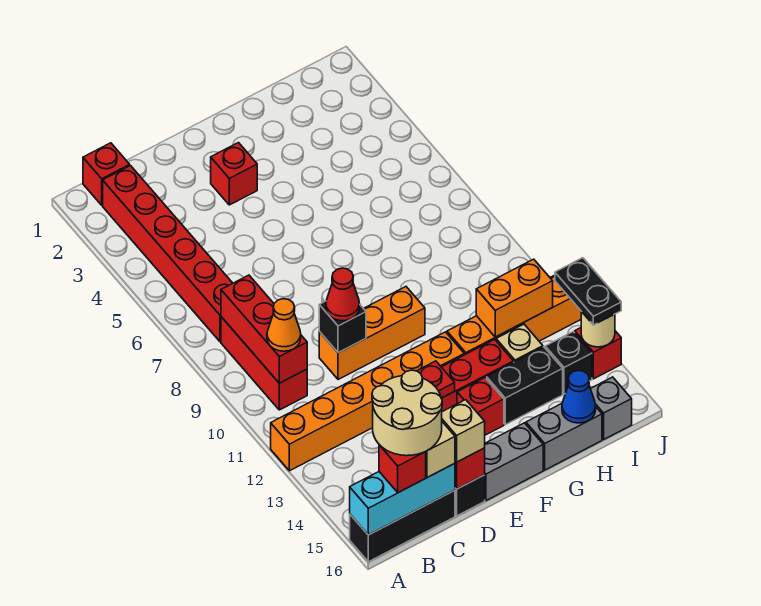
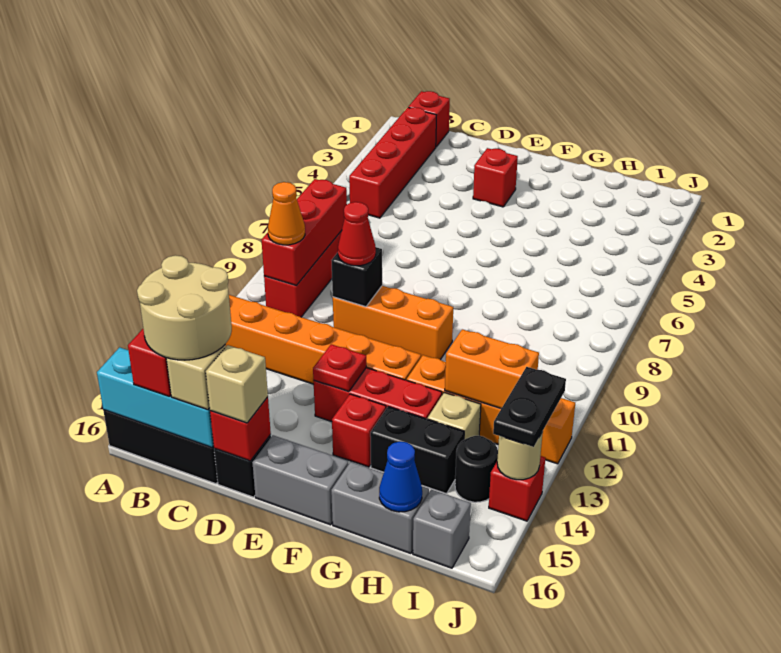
red brick B2:B7 level 1 -> red brick B2:B5 level 1
black brick I14 level 1 -> black round brick I14 level 1

